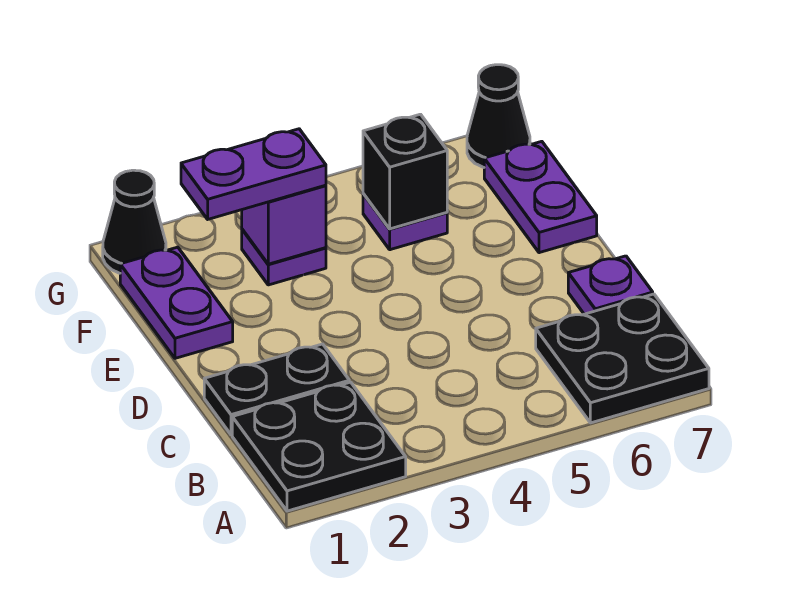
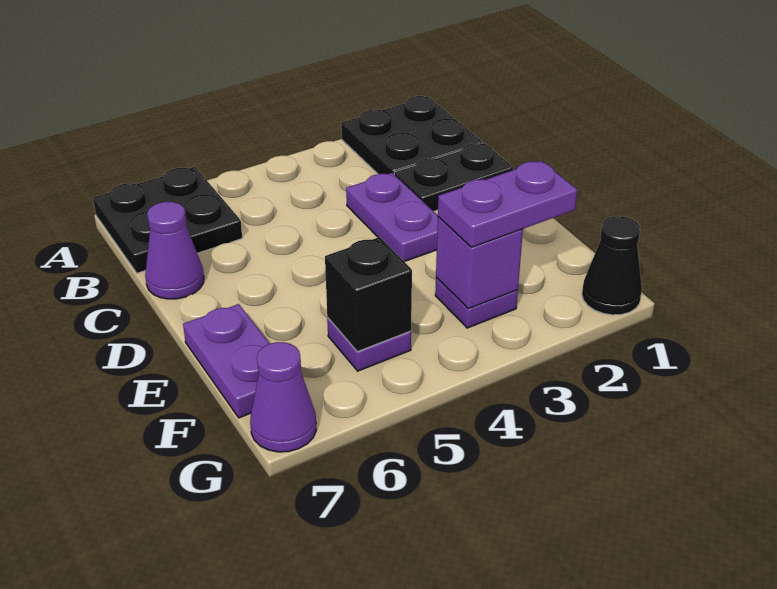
purple plate C7 level 1 -> purple cone C7 level 1
purple plate E1:F1 level 1 -> purple plate C3:D3 level 1
black cone G7 level 1 -> purple cone G7 level 1

